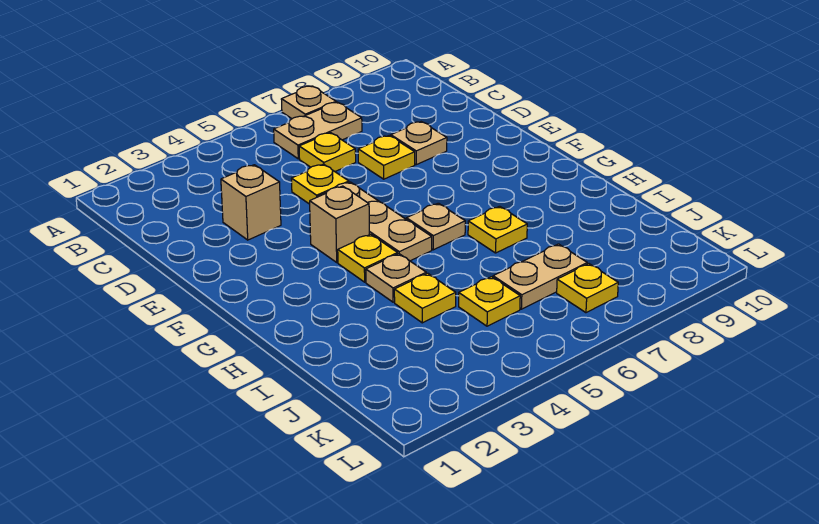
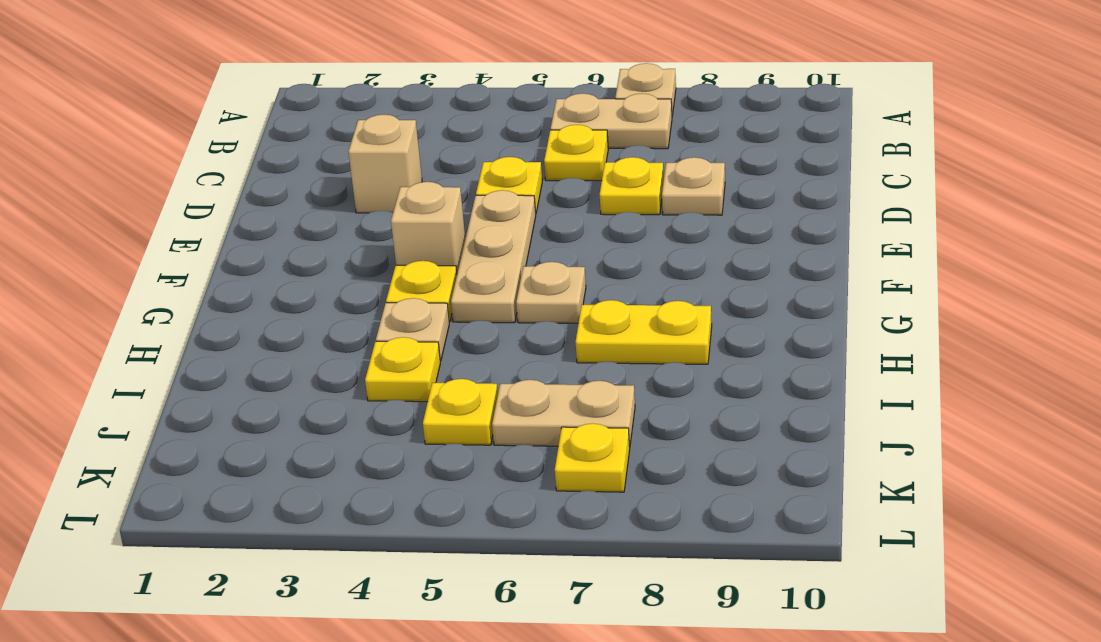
yellow plate H7 level 1 -> yellow plate H7:H8 level 1

